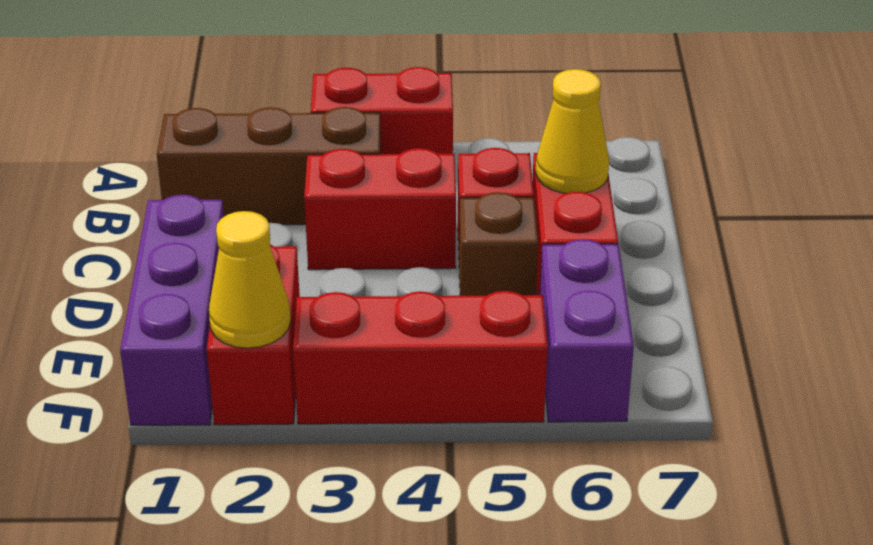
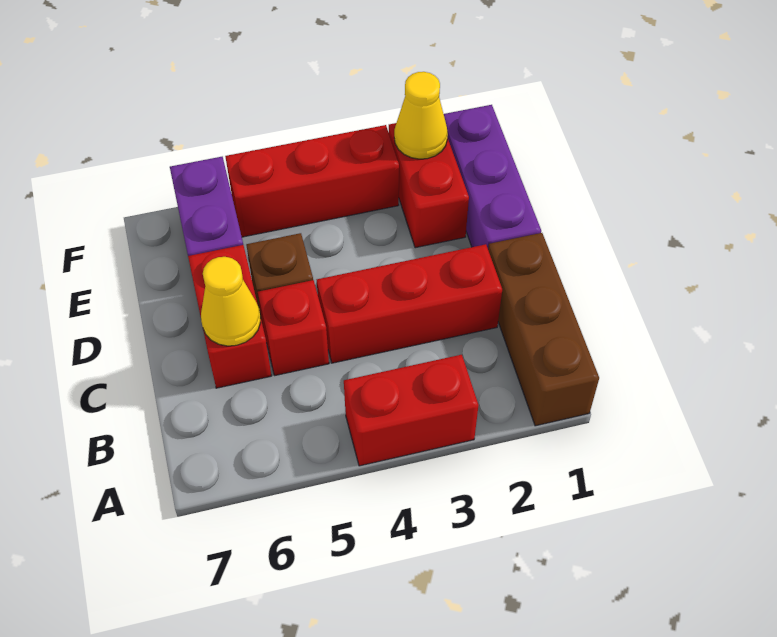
brown brick B1:B3 level 1 -> brown brick A1:C1 level 1
red brick C3:C4 level 1 -> red brick C2:C4 level 1

